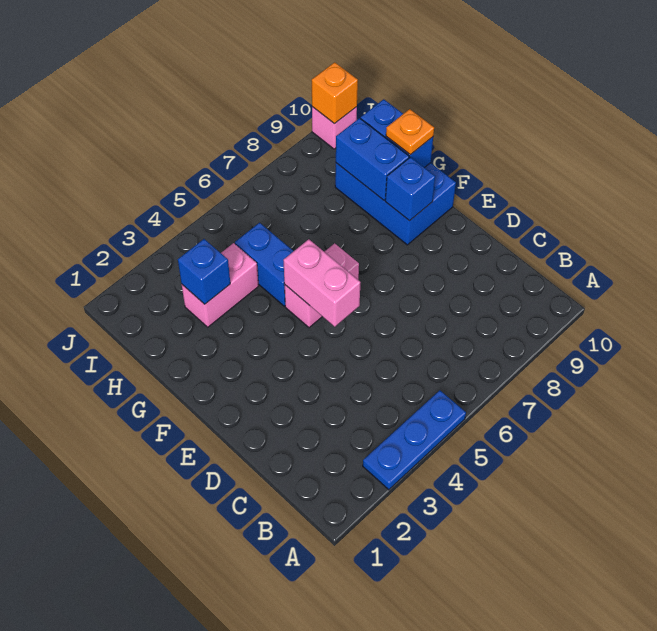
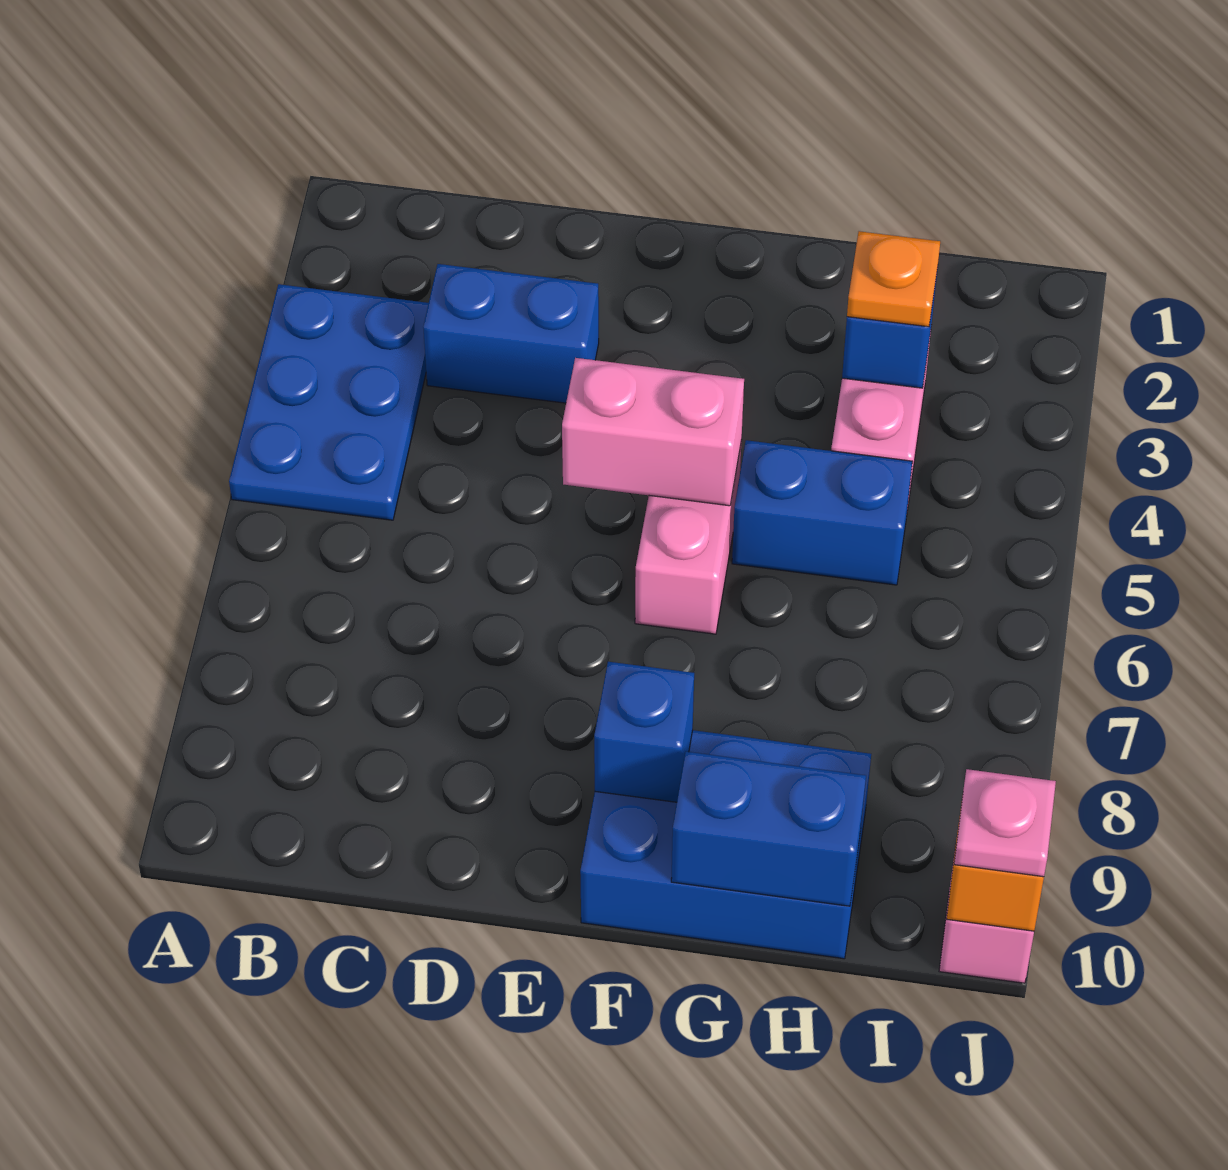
blue plate A3:A5 level 1 -> blue plate A3:B5 level 1
blue brick G9:H9 level 2 -> blue brick C3:D3 level 1
orange plate G10 level 3 -> orange plate H3 level 3
none -> pink plate J10 level 3

